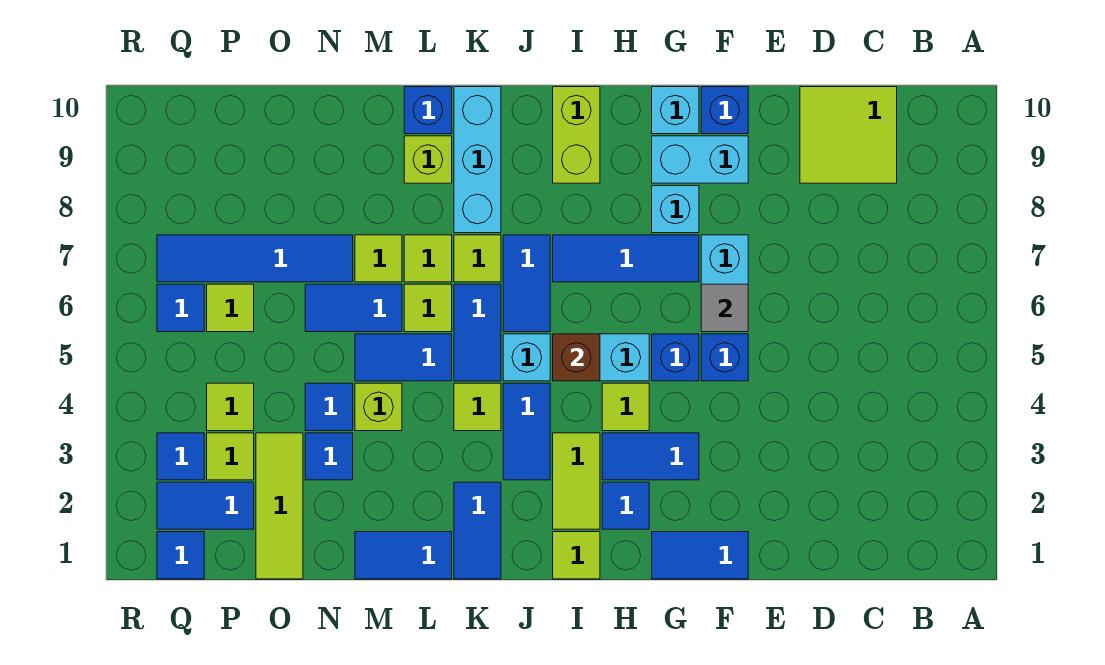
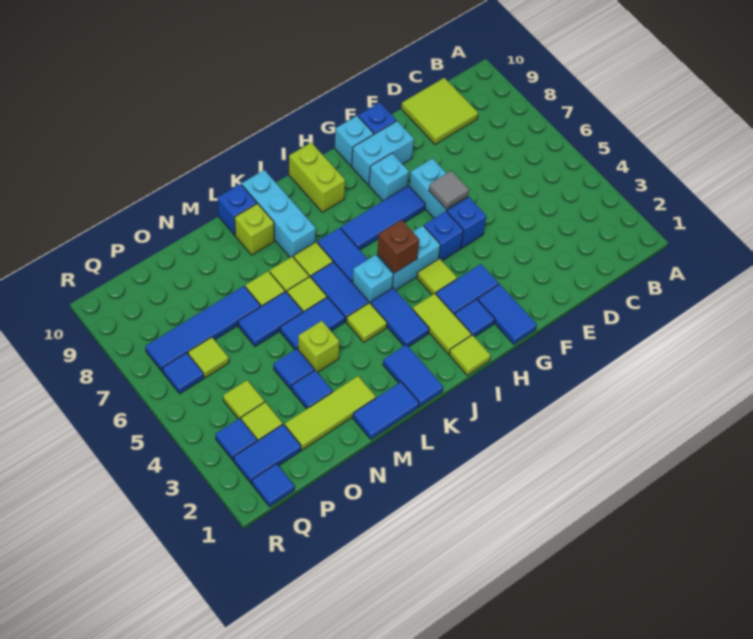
blue tile F1:G1 level 1 -> blue tile G1:G2 level 1
lime tile O1:O3 level 1 -> lime tile M2:O2 level 1

